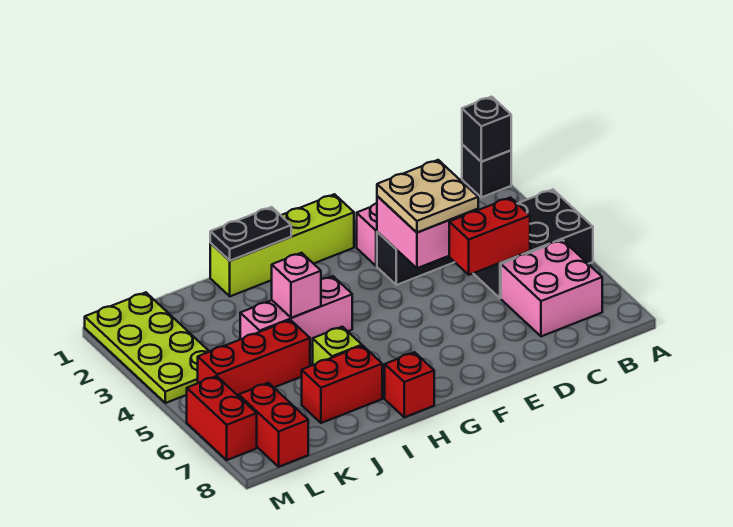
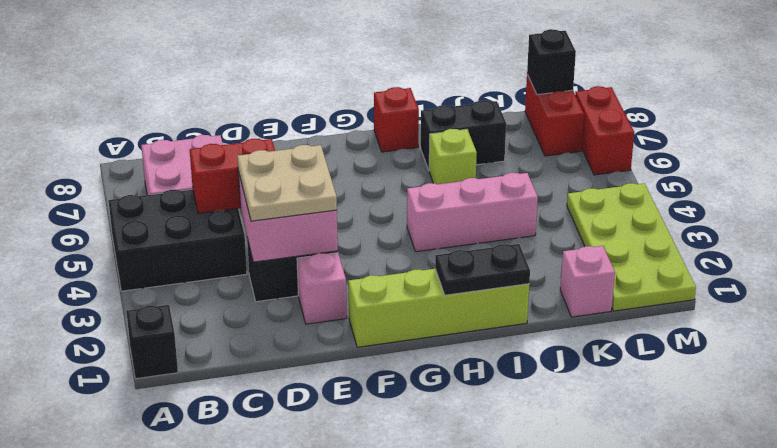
black brick A1 level 2 -> black brick L8 level 2
pink brick I4 level 2 -> pink brick K1 level 1
red brick I7:J7 level 1 -> black brick I7:J7 level 1
red brick J5:L5 level 1 -> none

